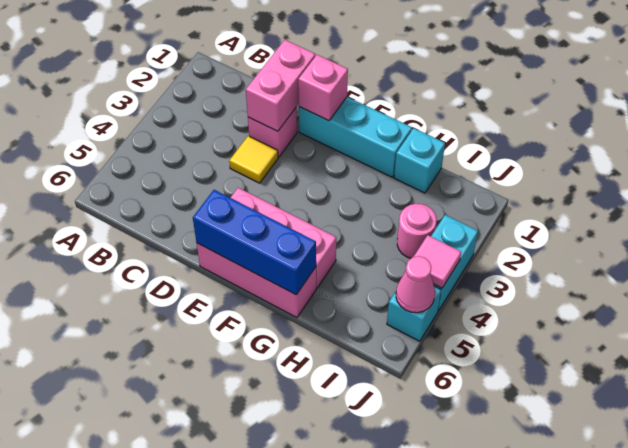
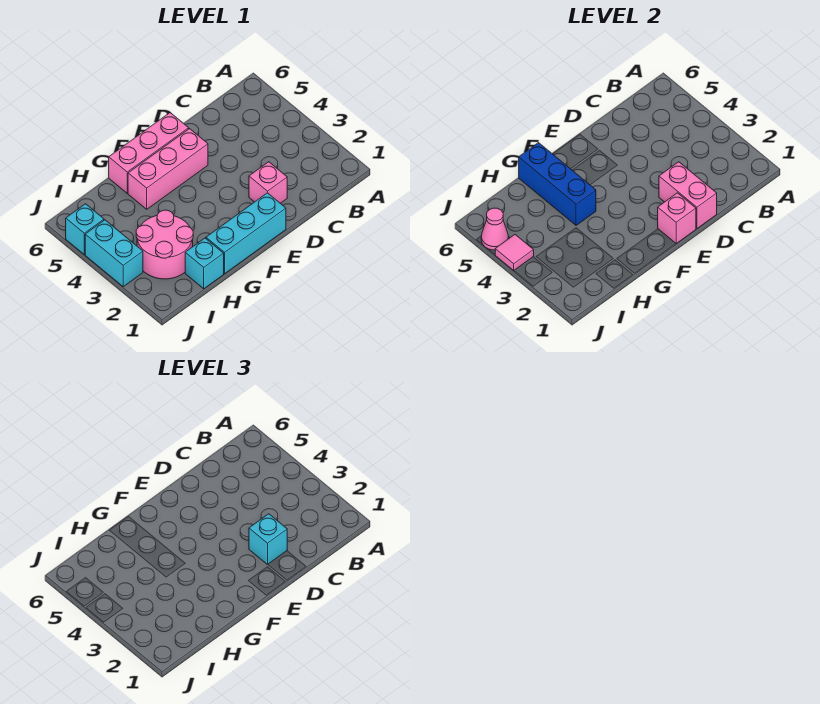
none -> cyan brick D2 level 3
yellow tile D3 level 1 -> none
blue brick E6:G6 level 2 -> blue brick G4:G6 level 2
pink round brick I3 level 1 -> pink round brick H2:I3 level 1

